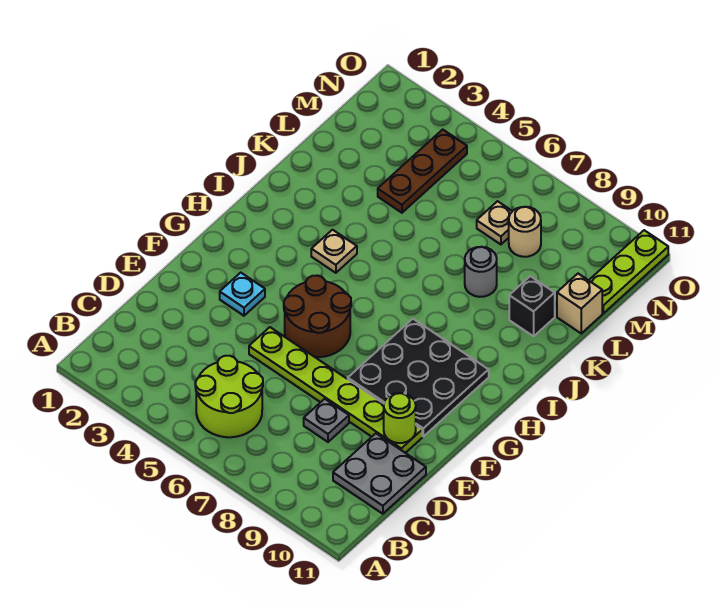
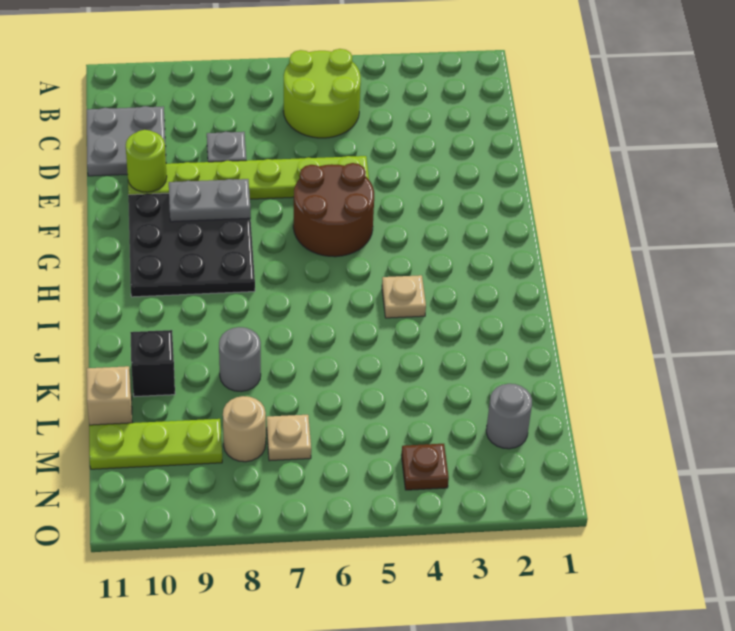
cyan plate F3 level 1 -> none
none -> grey plate F8:F9 level 2
brown plate L4:N4 level 1 -> brown plate N4 level 1
none -> grey round brick M2 level 1
lime plate M11:O11 level 1 -> lime plate M9:M11 level 1

